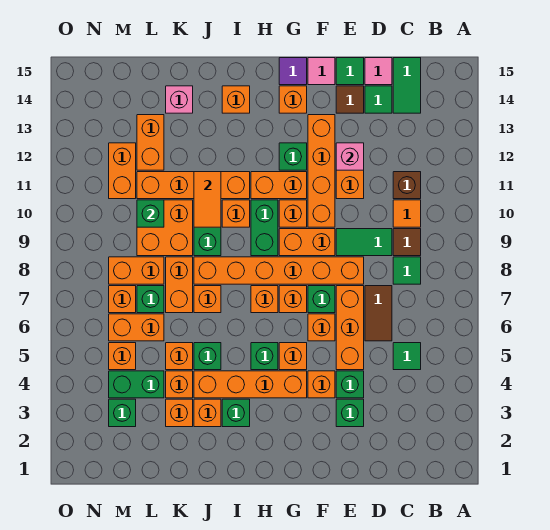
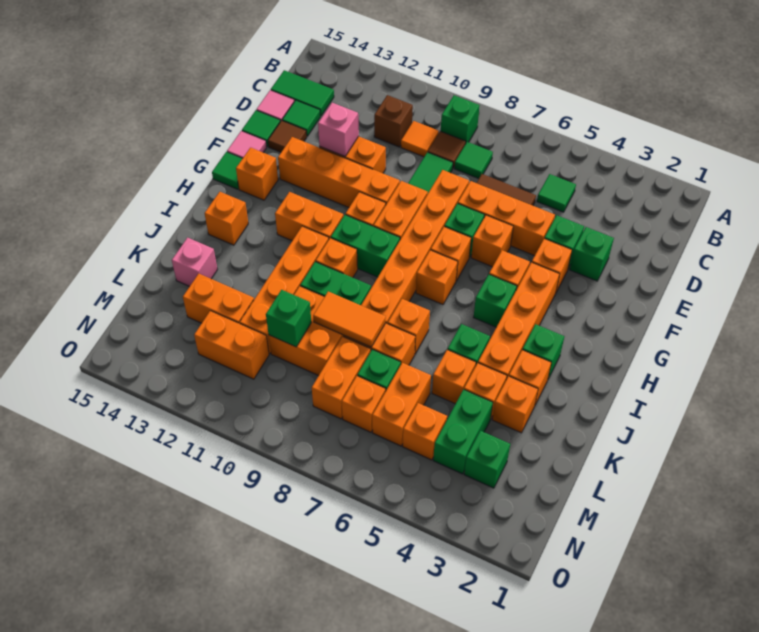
orange brick G11:H11 level 1 -> orange brick H11:H12 level 1
green brick G12 level 1 -> green brick B9 level 1
purple tile G15 level 1 -> green tile G15 level 1
orange tile J10:J11 level 2 -> orange tile K8:K9 level 2

